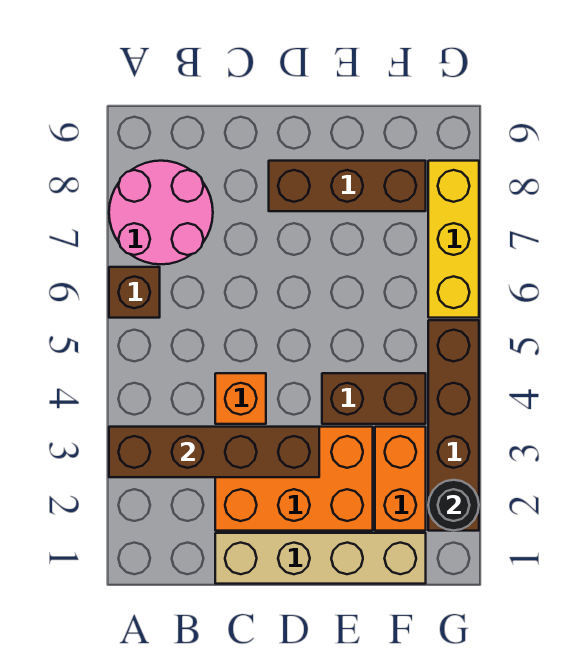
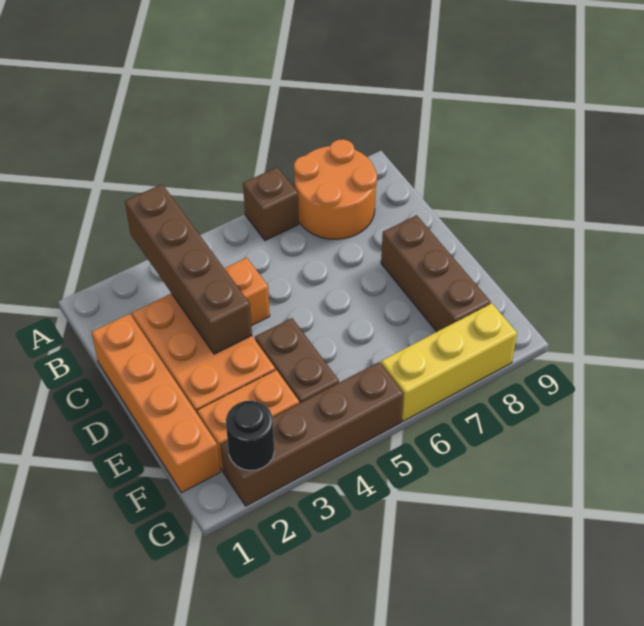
pink round brick A7:B8 level 1 -> orange round brick A7:B8 level 1
tan brick C1:F1 level 1 -> orange brick C1:F1 level 1

